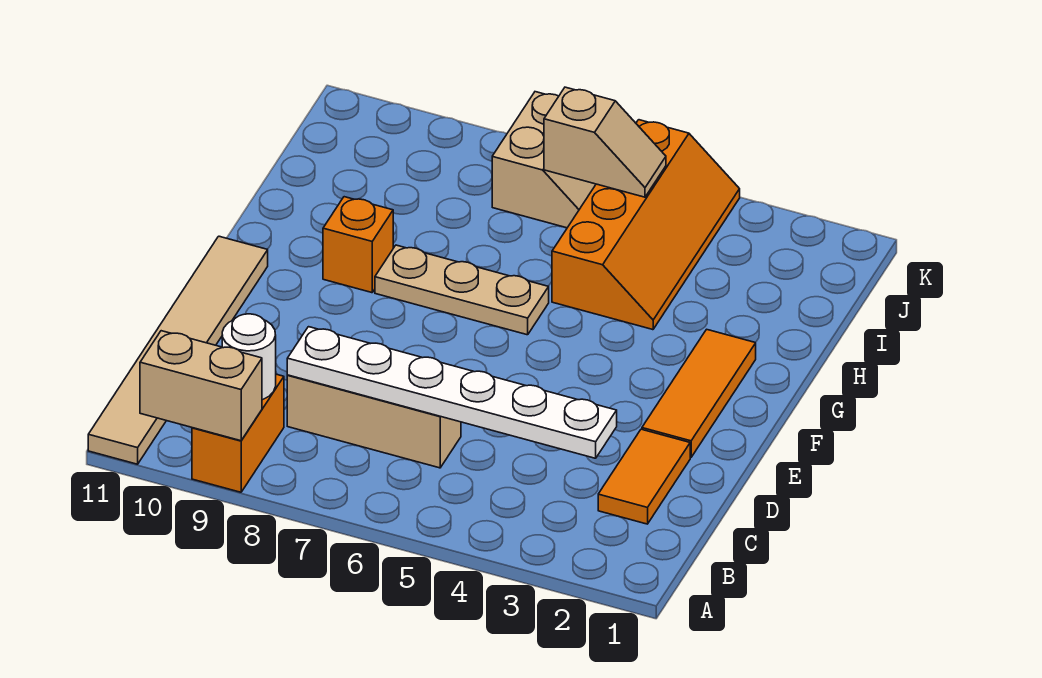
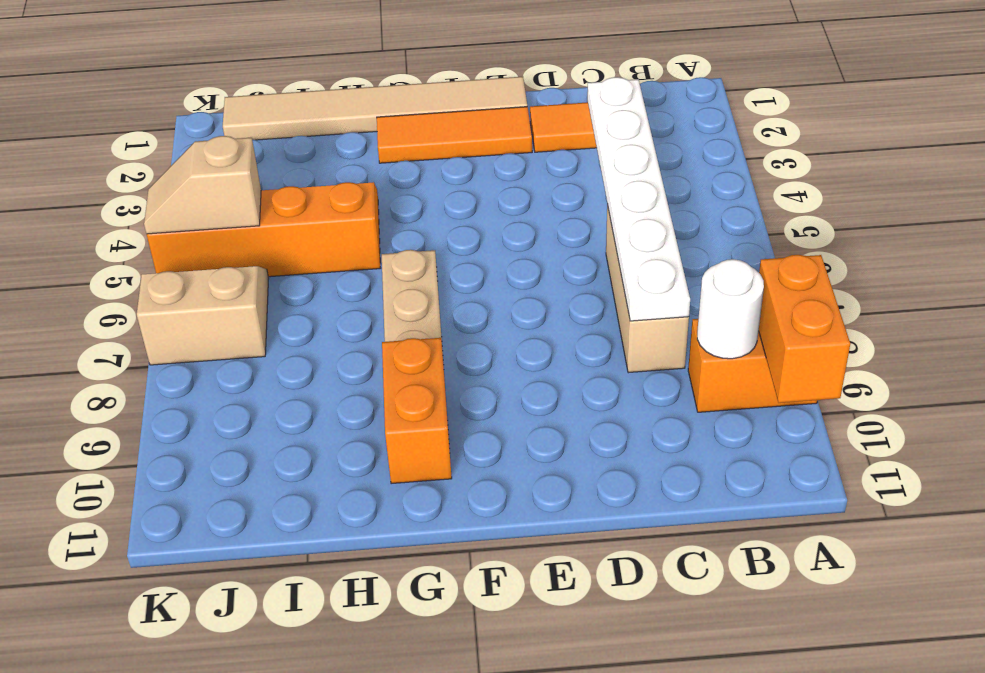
tan brick A9:A10 level 2 -> orange brick A9:A10 level 2
tan tile A11:F11 level 1 -> tan tile E1:J1 level 1
orange brick G9 level 1 -> orange brick G9:G10 level 1
tan slope J5:J6 level 2 top 6 -> tan slope J5:K5 level 2 top J

